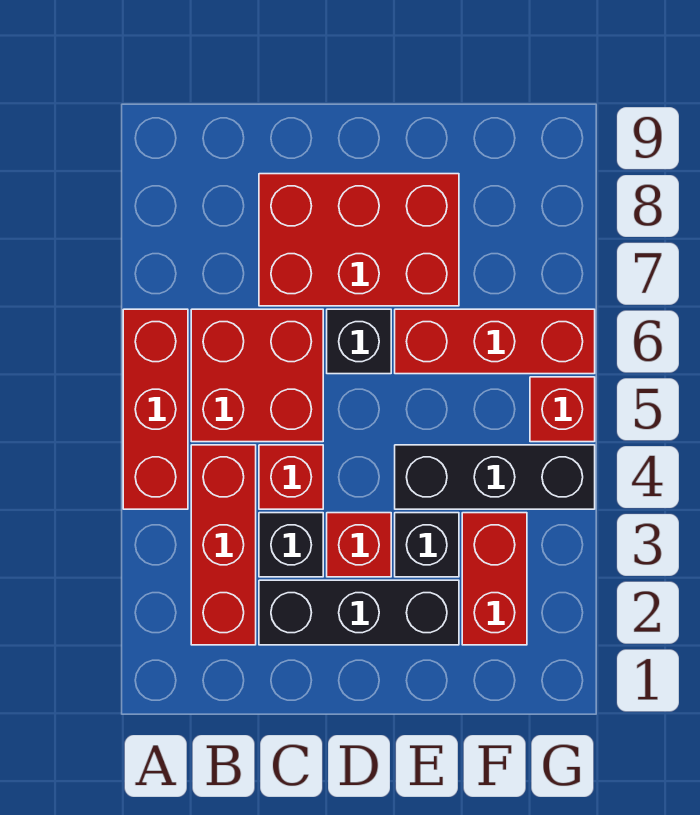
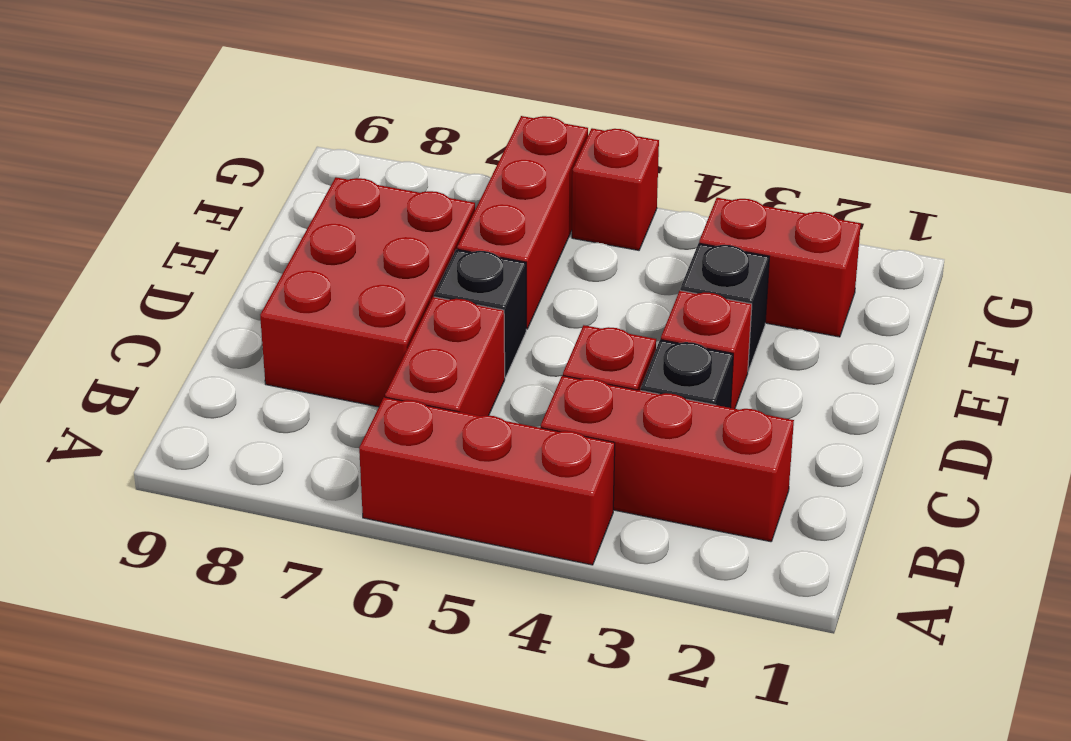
red brick B5:C6 level 1 -> red brick B6:C6 level 1
black brick C2:E2 level 1 -> none
black brick E4:G4 level 1 -> none

